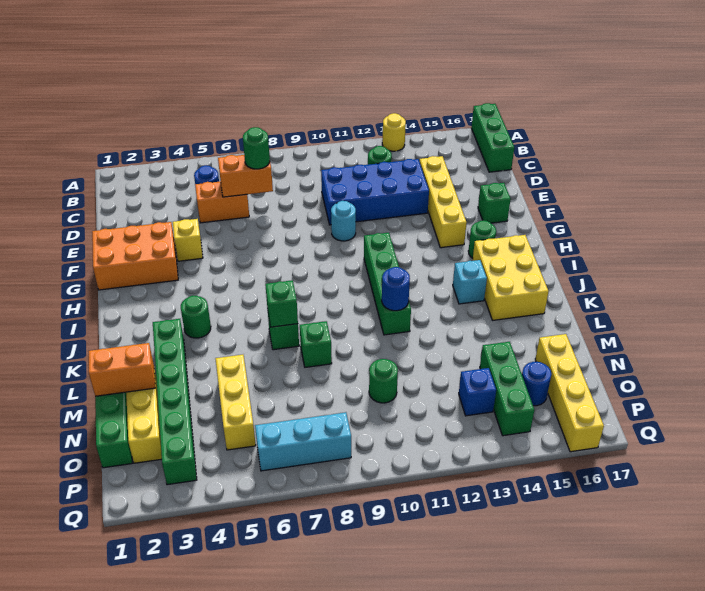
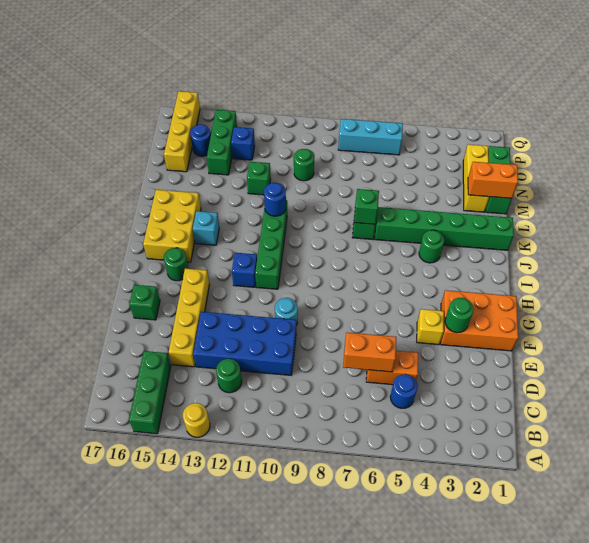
green brick A17:C17 level 1 -> green brick A15:C15 level 1
green round brick D7 level 3 -> green round brick F3 level 2
none -> blue brick H12 level 1
green brick K3:P3 level 1 -> green brick K1:K6 level 1
green brick L8 level 1 -> green brick M12 level 1
yellow brick M5:O5 level 1 -> none

